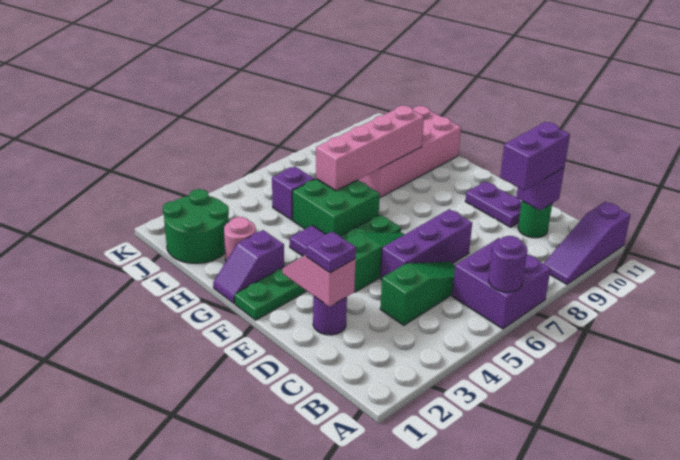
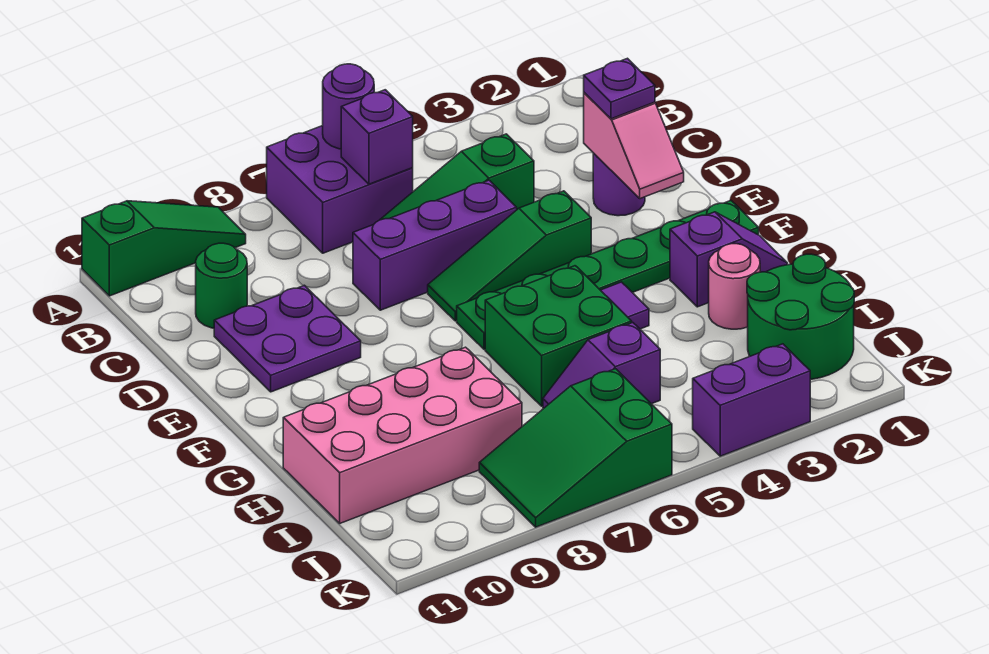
purple slope A9:A11 level 1 top 11 -> green slope A9:A11 level 1 top 11
purple brick C9:C10 level 3 -> purple brick K3:K4 level 1
purple brick C10 level 2 -> purple brick B6 level 2
purple plate D10:E10 level 1 -> purple plate D9:E10 level 1
pink brick H6:H9 level 2 -> none
none -> green slope J6:K8 level 1 top 6

